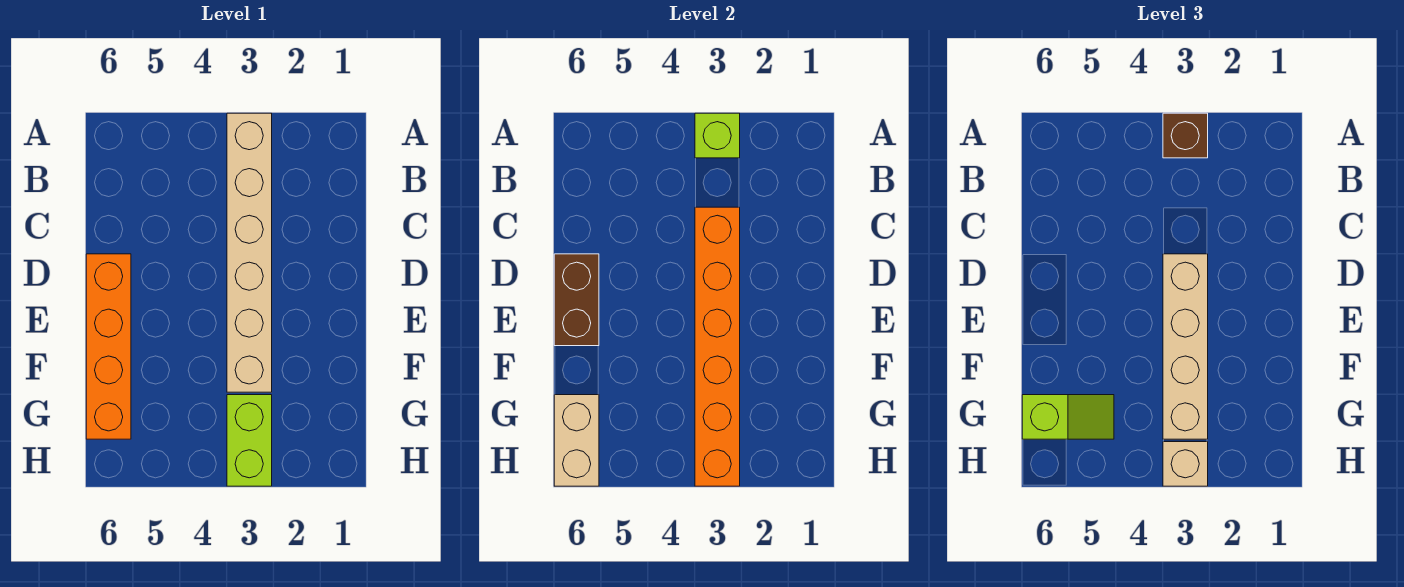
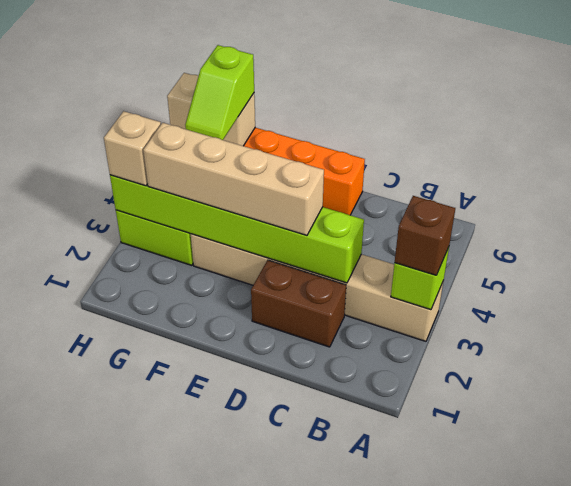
orange brick C3:H3 level 2 -> lime brick C3:H3 level 2
brown brick D6:E6 level 2 -> brown brick C2:D2 level 1

